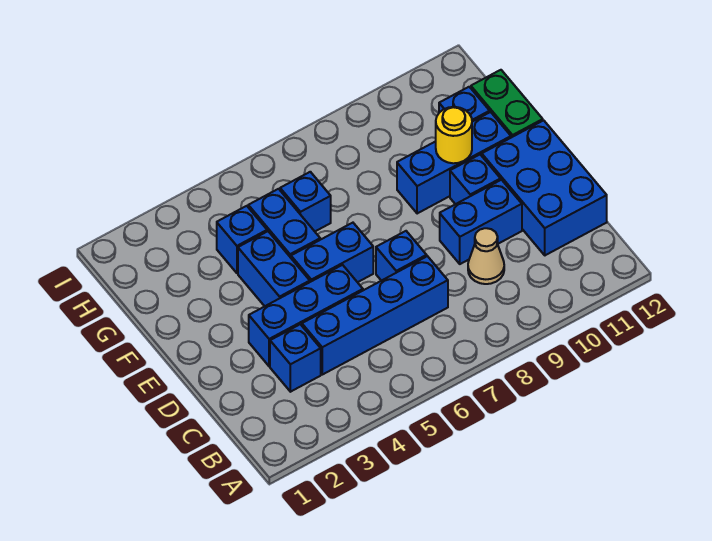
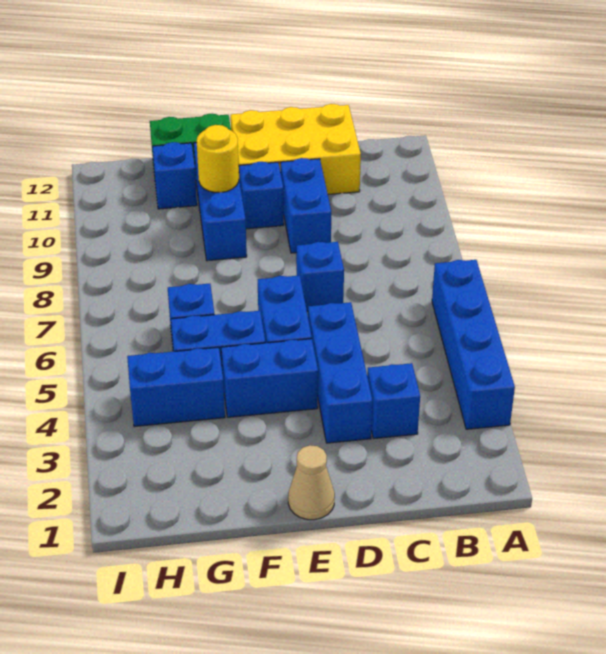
blue brick C4:C7 level 1 -> blue brick A3:A6 level 1
tan cone C9 level 1 -> tan cone E1 level 1
blue brick C11:E12 level 1 -> yellow brick C11:E12 level 1
blue brick G4 level 1 -> blue brick G4:H4 level 1

